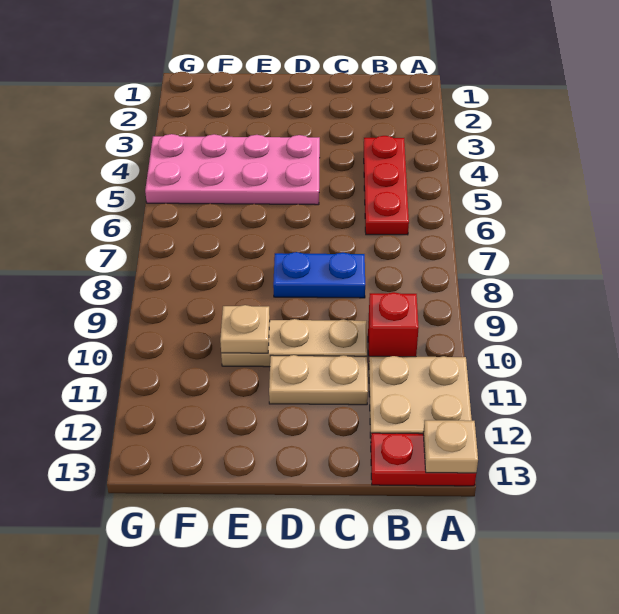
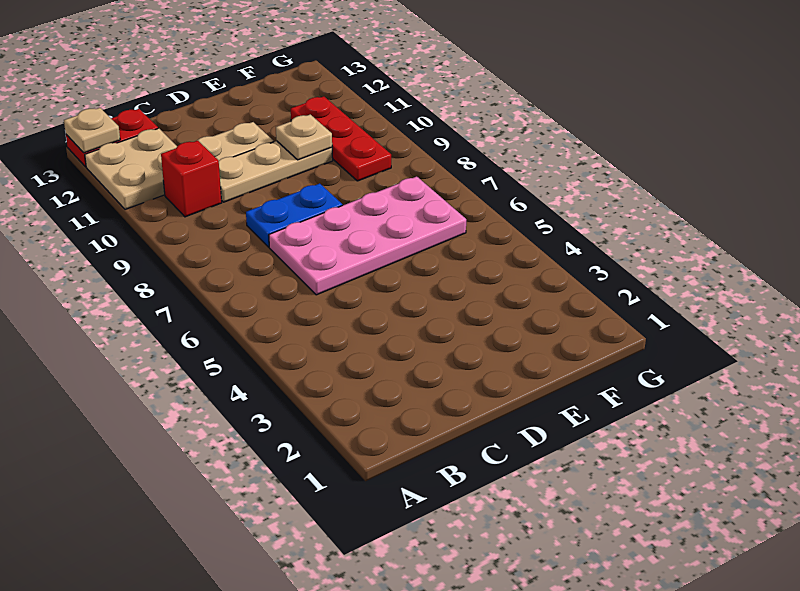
red plate B4:B6 level 1 -> red plate F9:F11 level 1
pink plate D4:G5 level 1 -> pink plate C6:F7 level 1

